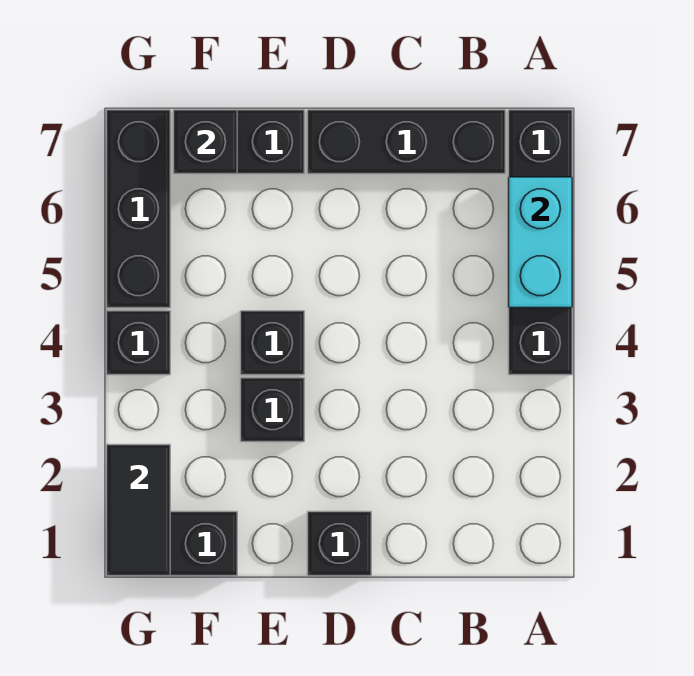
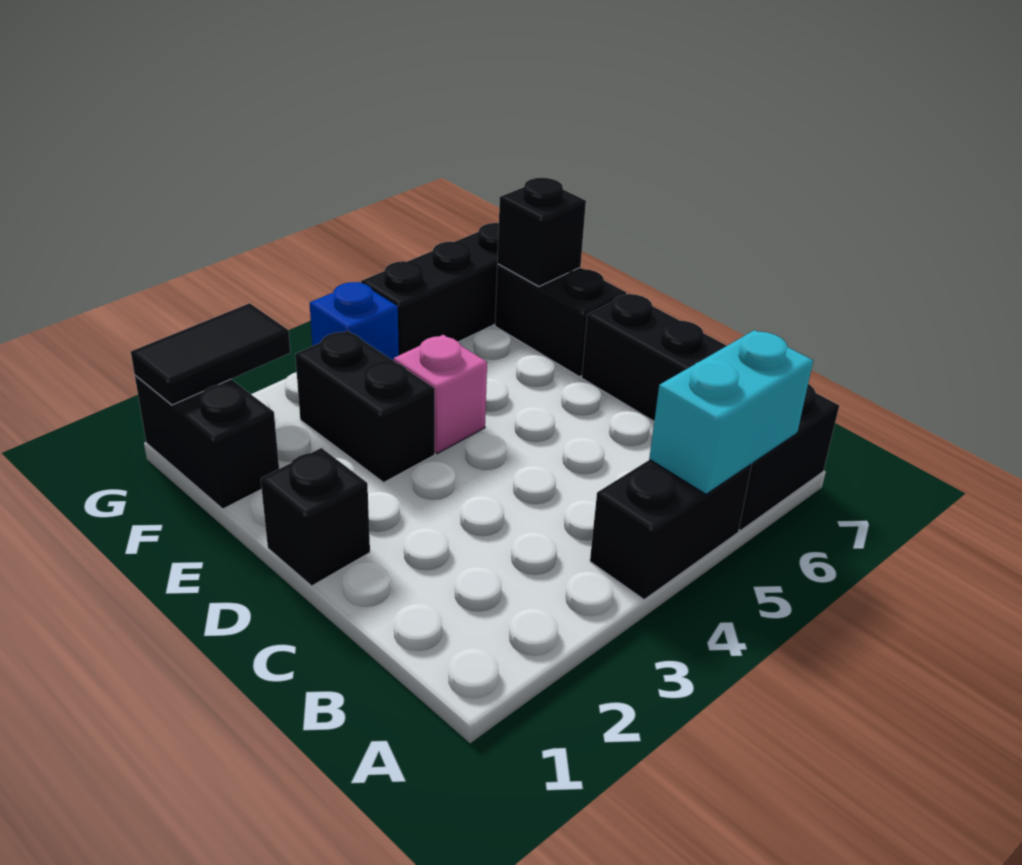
black brick E3 level 1 -> black brick E3:F3 level 1
black brick E4 level 1 -> pink brick E4 level 1
black brick G4 level 1 -> blue brick G4 level 1

